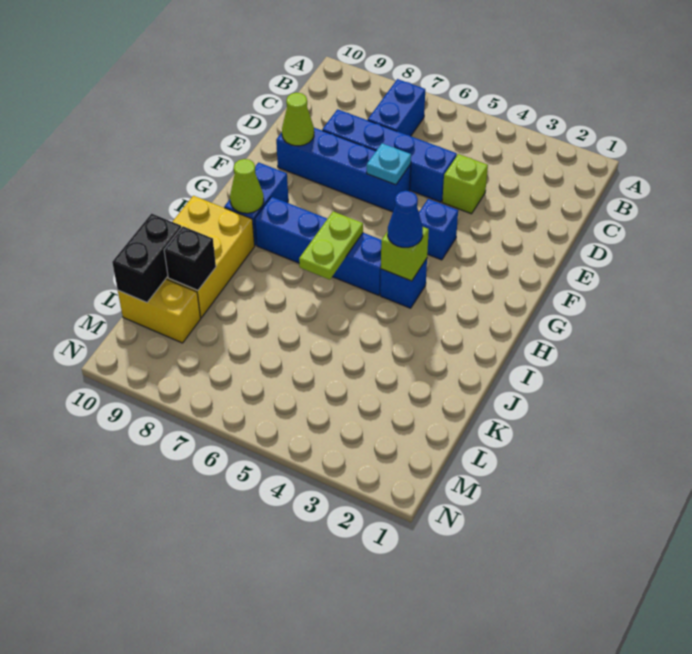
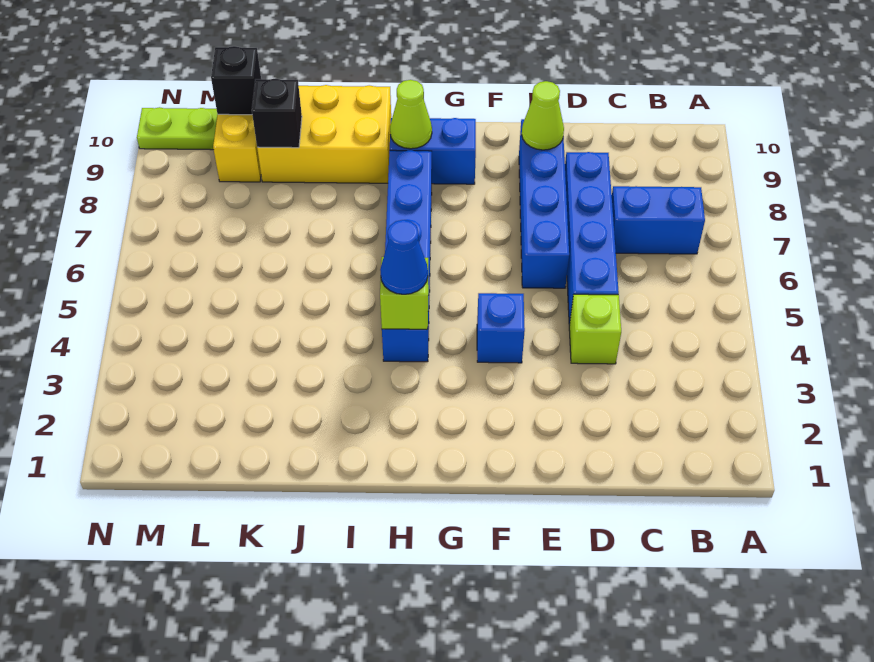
cyan plate E6 level 2 -> none
lime plate H6:I6 level 2 -> lime plate M10:N10 level 1
black brick K10:L10 level 2 -> black brick L10 level 2

